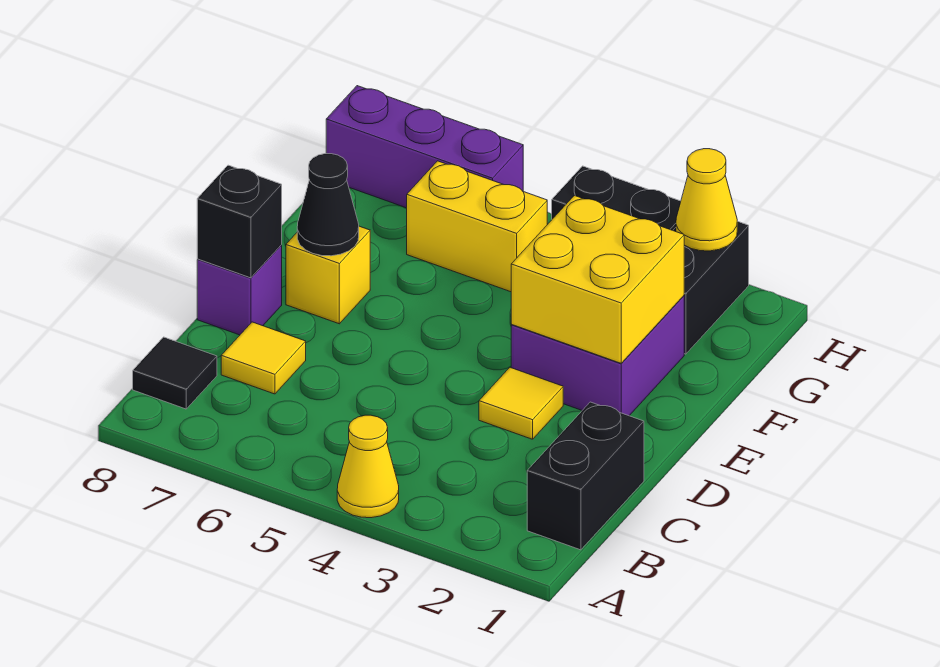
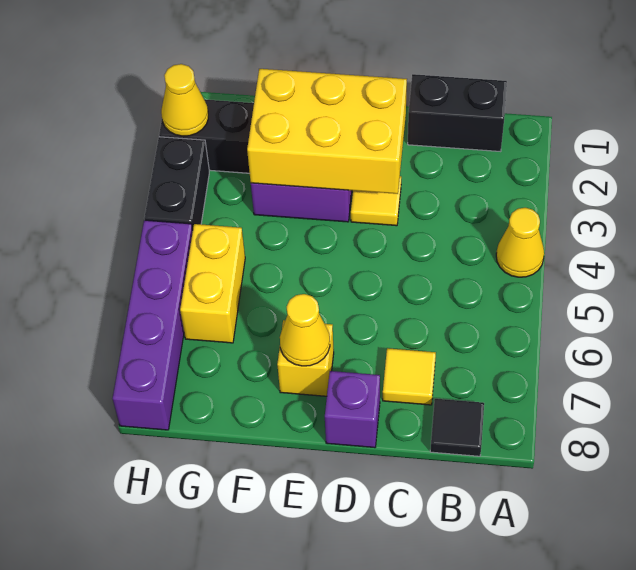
black brick D8 level 2 -> none
yellow brick E2:F3 level 2 -> yellow brick D2:F3 level 2
black cone E7 level 2 -> yellow cone E7 level 2
purple brick H6:H8 level 1 -> purple brick H5:H8 level 1

